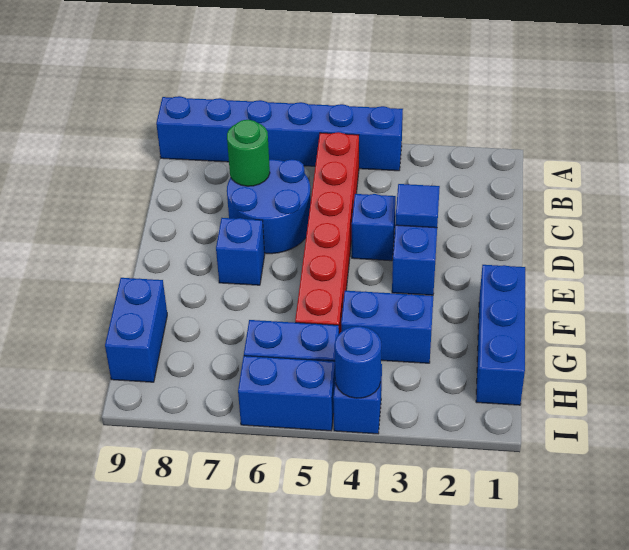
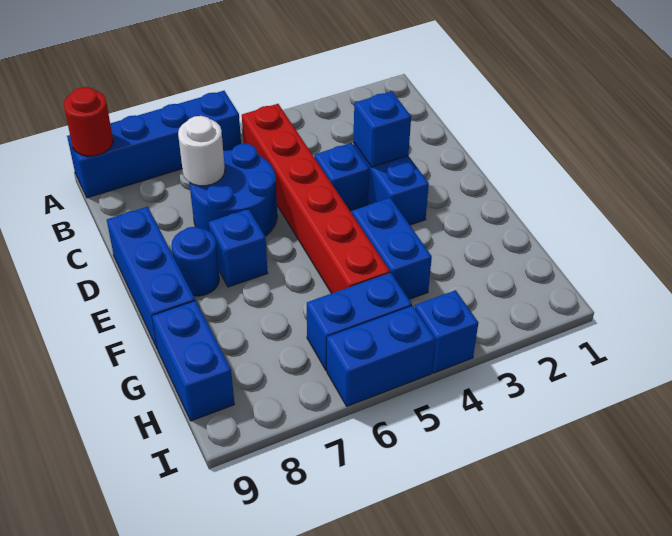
blue brick A4:A9 level 1 -> blue brick A6:A9 level 1
none -> red round brick A9 level 2
green round brick C7 level 2 -> white round brick C7 level 2
blue tile D3 level 2 -> blue brick D3 level 2
blue brick F1:H1 level 1 -> blue brick D9:F9 level 1
blue brick G3:G4 level 1 -> blue brick F4:G4 level 1
blue round brick I4 level 2 -> blue round brick E8 level 1

